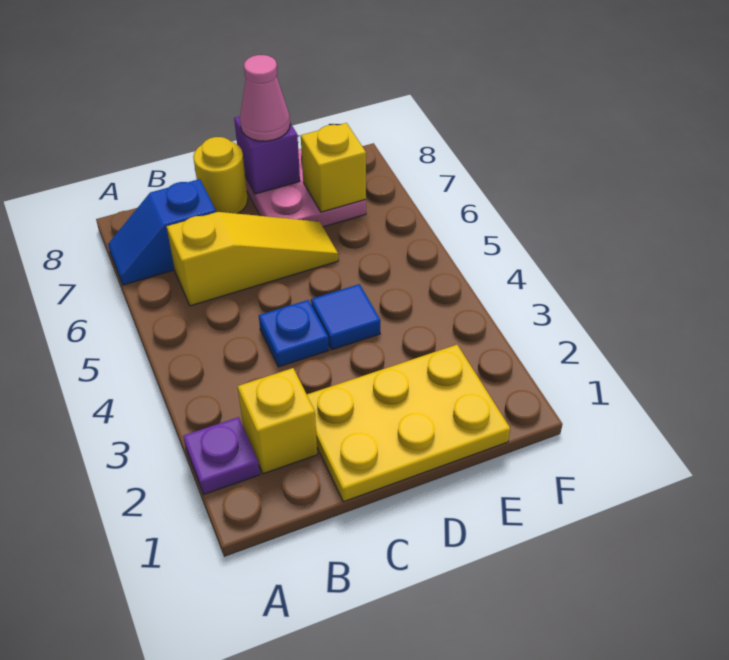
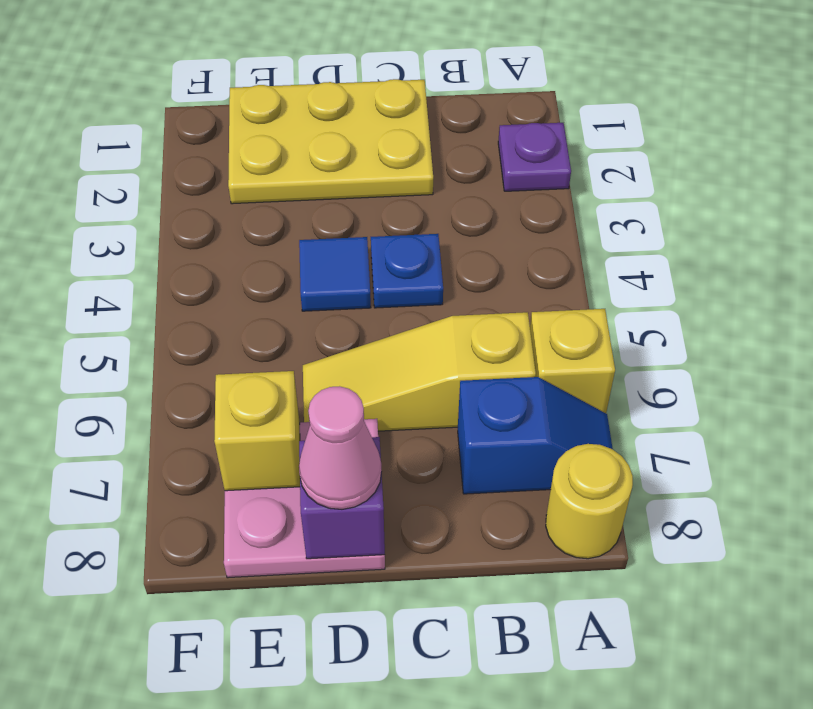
yellow brick B2 level 1 -> yellow brick A6 level 1
yellow round brick C8 level 1 -> yellow round brick A8 level 1

